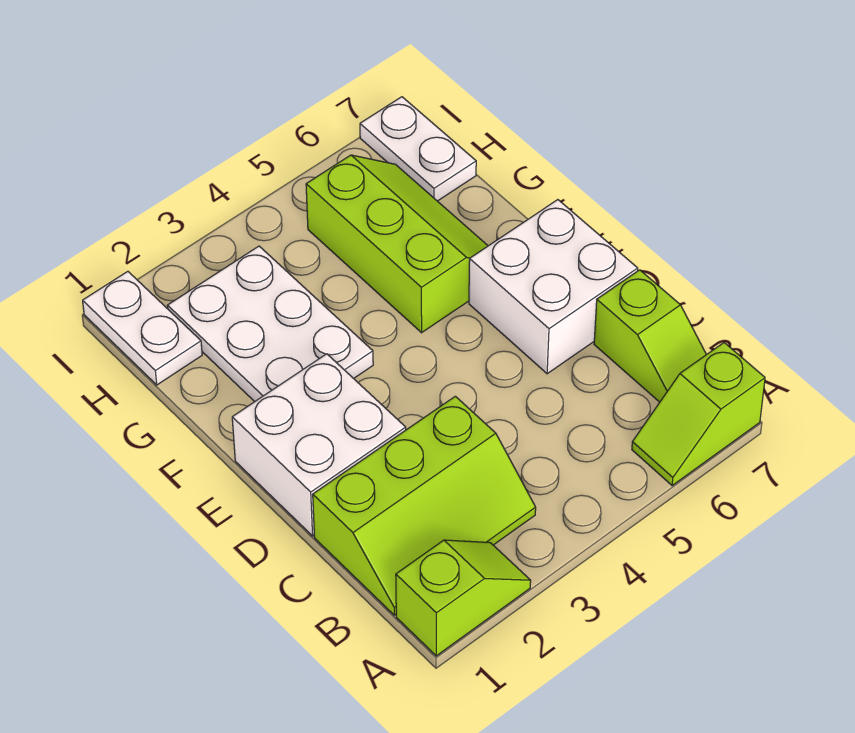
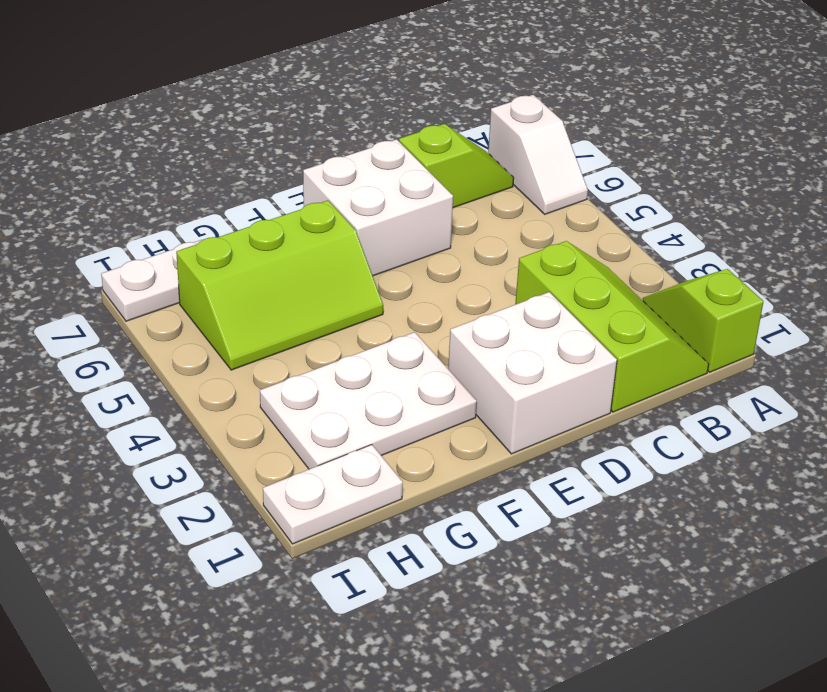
lime slope A6:A7 level 1 top 7 -> white slope A6:A7 level 1 top 7
lime slope F5:H6 level 1 top 5 -> lime slope F5:H6 level 1 top 6

